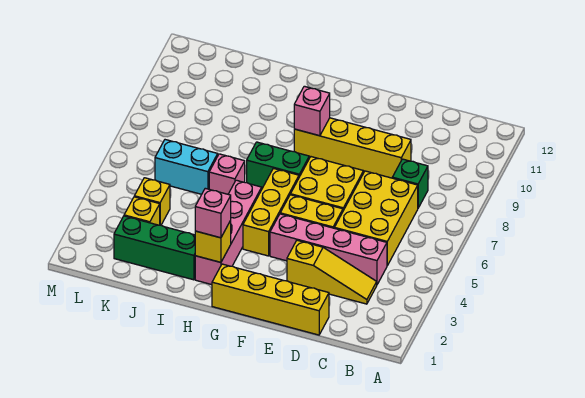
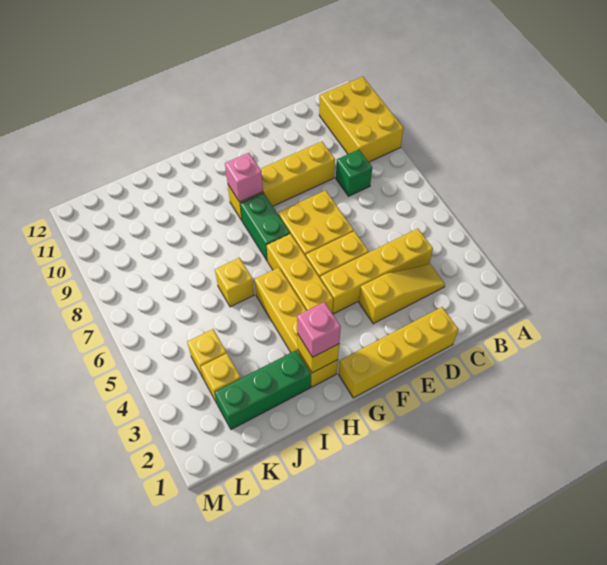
pink brick C4:F4 level 1 -> yellow brick C4:F4 level 1
yellow brick C5:D7 level 1 -> yellow brick A9:B11 level 1
green brick G7:H7 level 1 -> green brick G7:G8 level 1
pink brick H2:H5 level 1 -> yellow brick H2:H5 level 1
pink brick I6 level 1 -> yellow brick I6 level 1
cyan brick J6:K6 level 1 -> none

